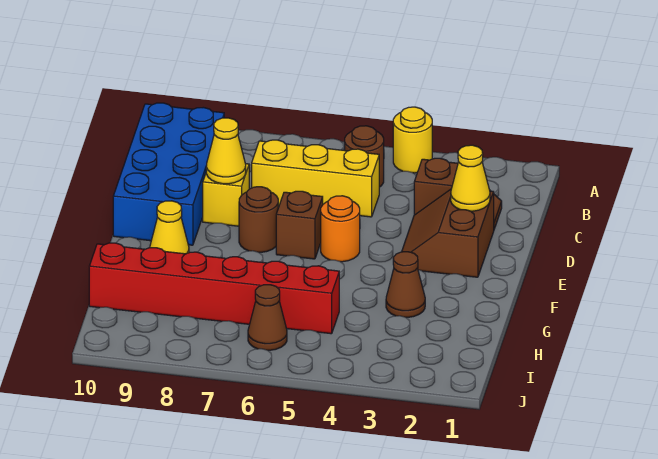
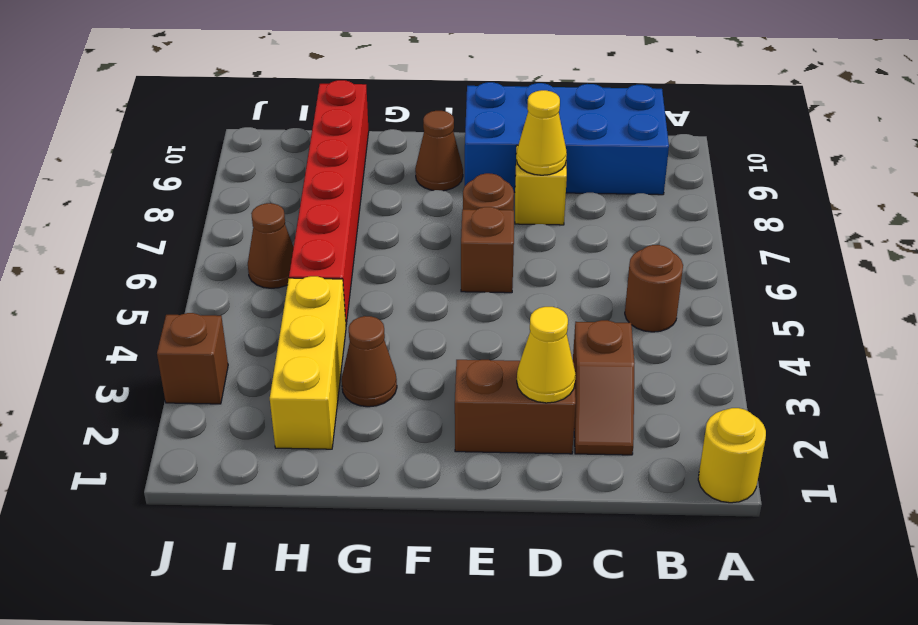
yellow round brick A4 level 1 -> yellow round brick A1 level 1
yellow brick C5:C7 level 1 -> yellow brick H2:H4 level 1
orange round brick E5 level 1 -> none
yellow cone F9 level 1 -> brown cone F9 level 1
none -> brown brick J3 level 1

